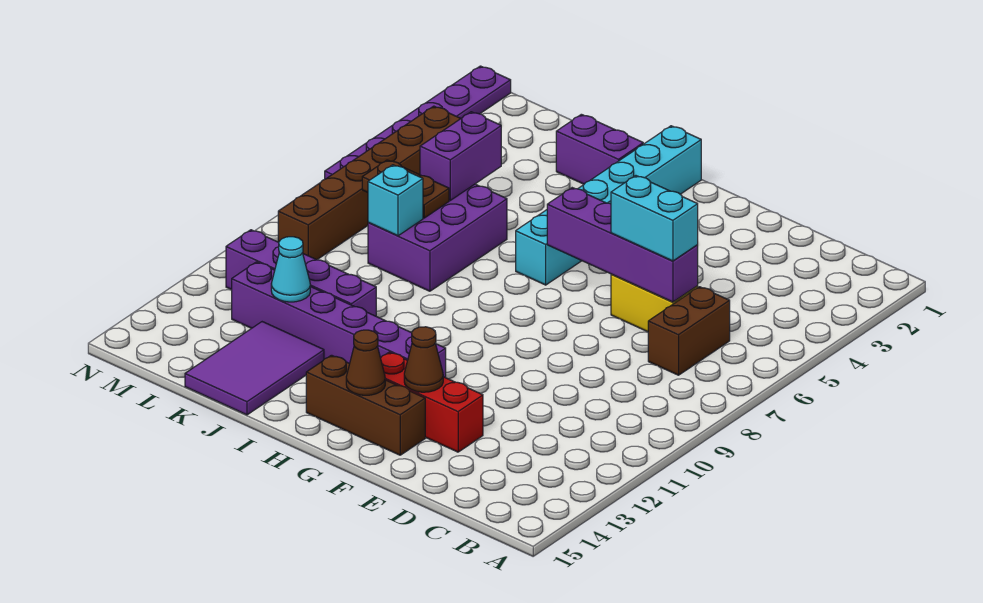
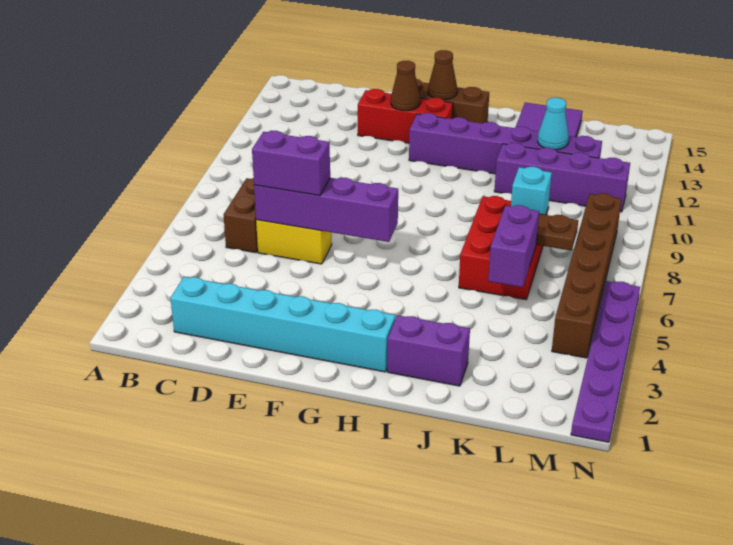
cyan brick D6:E6 level 3 -> purple brick D6:E6 level 3
cyan brick H1:H6 level 1 -> cyan brick C2:H2 level 1
purple brick J6:K8 level 1 -> red brick J6:K8 level 1

